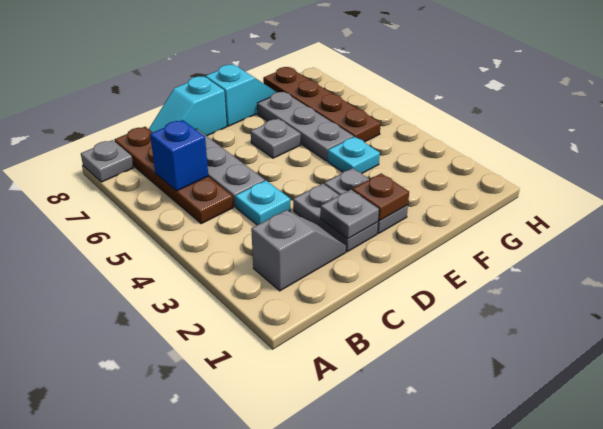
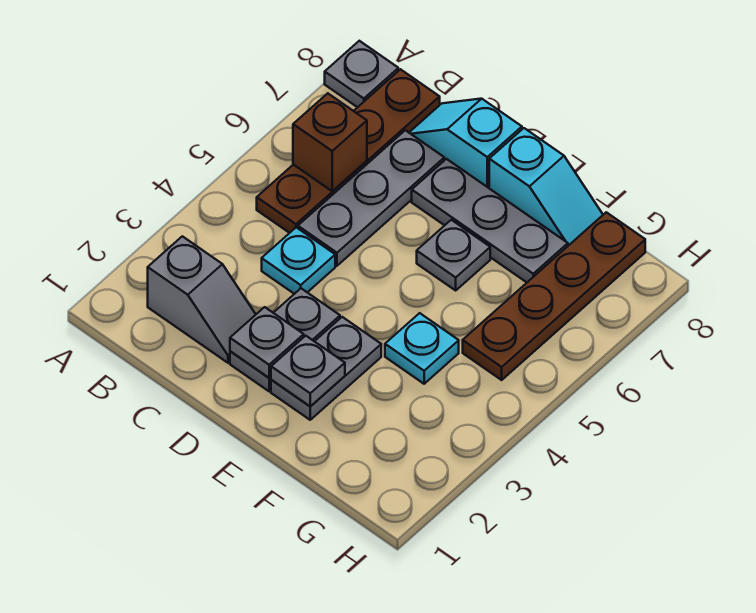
blue brick B6 level 2 -> brown brick B6 level 2
brown plate E2 level 2 -> grey plate E2 level 2
grey plate F5:F7 level 1 -> grey plate D7:F7 level 1

